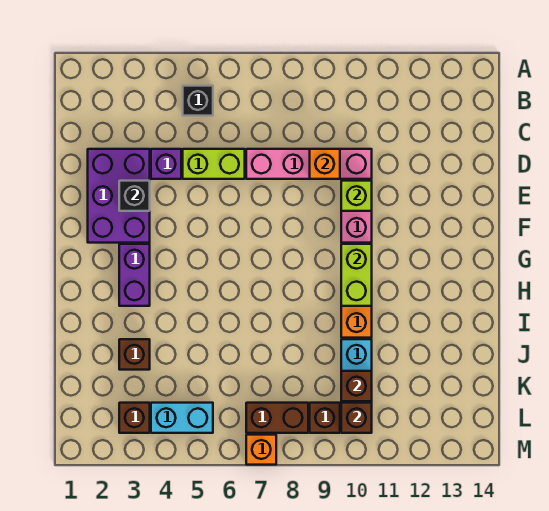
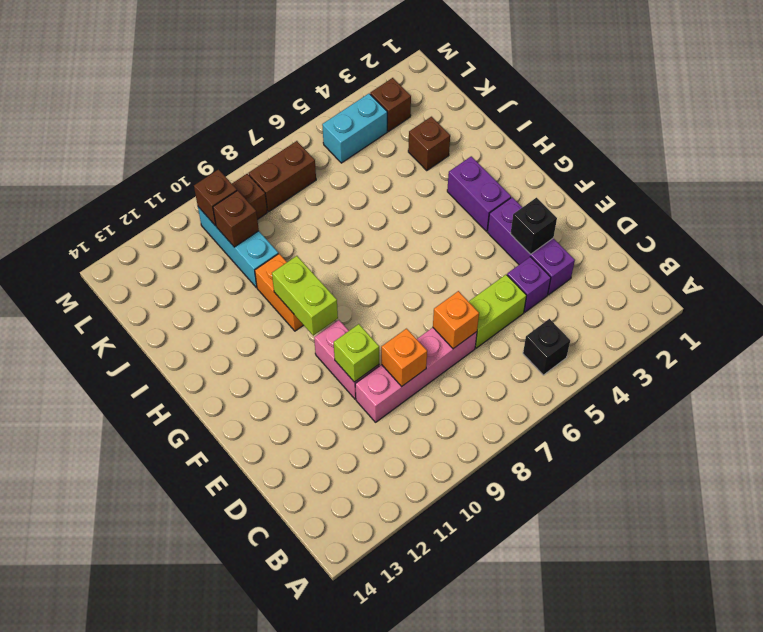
purple brick D2:F3 level 1 -> purple brick D3:F3 level 1
orange brick M7 level 1 -> orange brick D7 level 2

